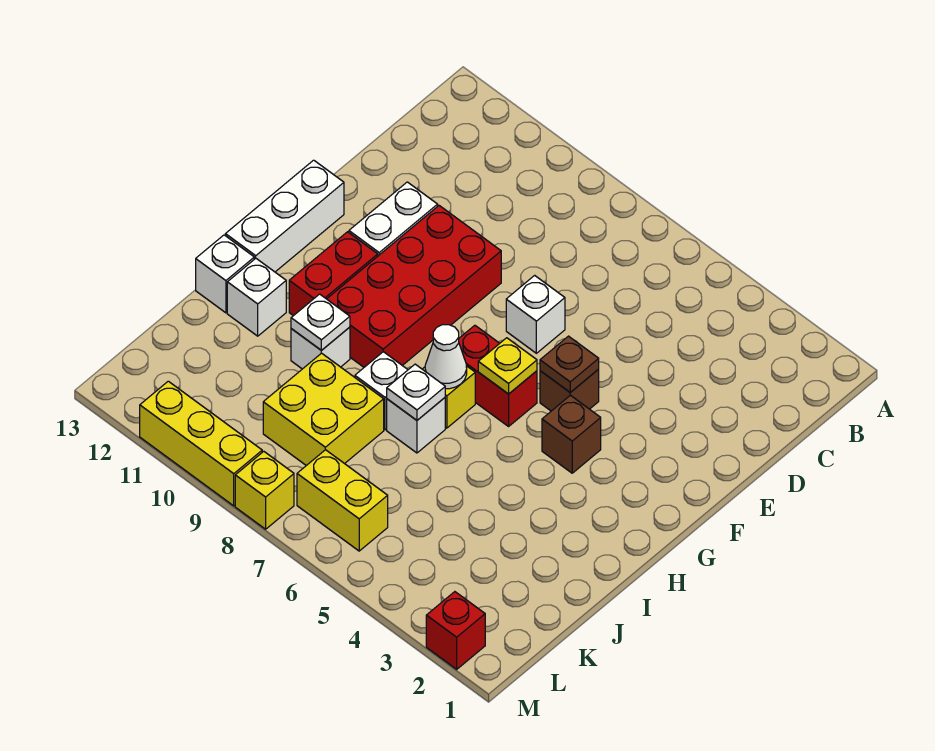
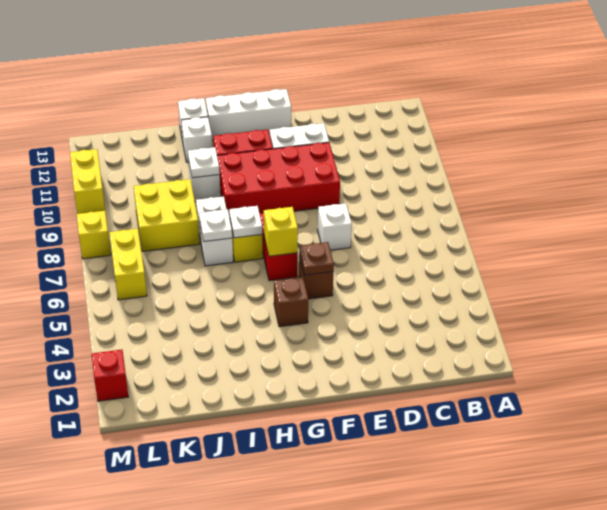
yellow plate G6 level 2 -> yellow brick G6 level 2
white cone H7 level 2 -> white plate H7 level 2
yellow brick M9:M11 level 1 -> yellow brick M10:M11 level 1

